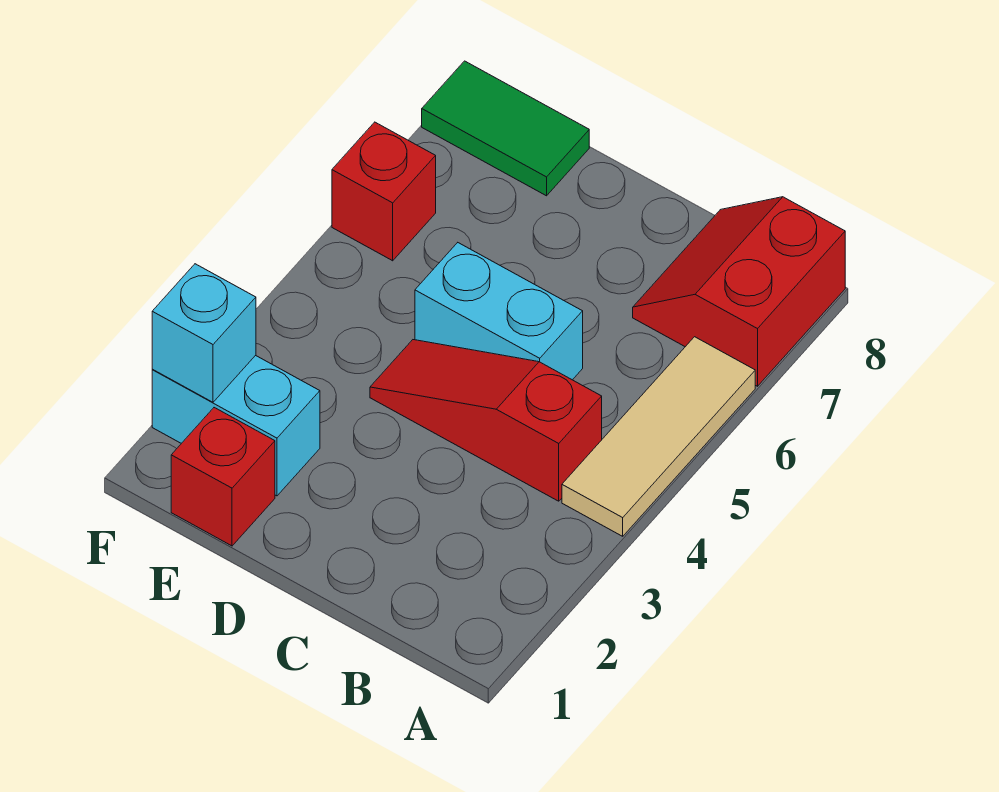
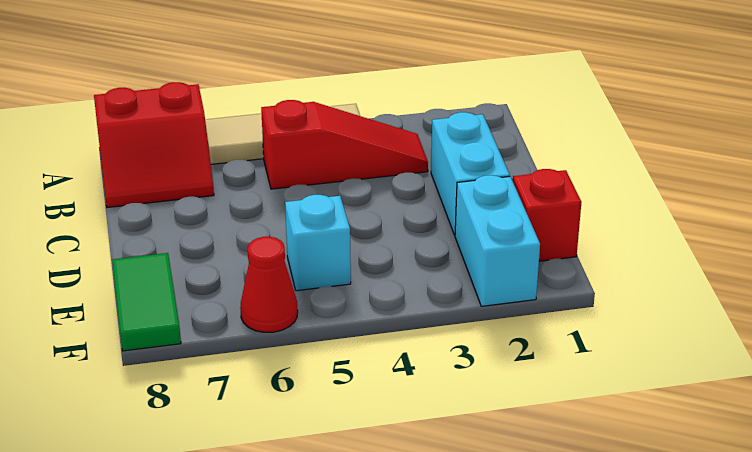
red slope B4:D4 level 1 top B -> red slope B3:B5 level 1 top 5
cyan brick C5:D5 level 1 -> cyan brick C2:D2 level 1
cyan brick F2 level 2 -> cyan brick E5 level 1
red brick F6 level 1 -> red cone F6 level 1

